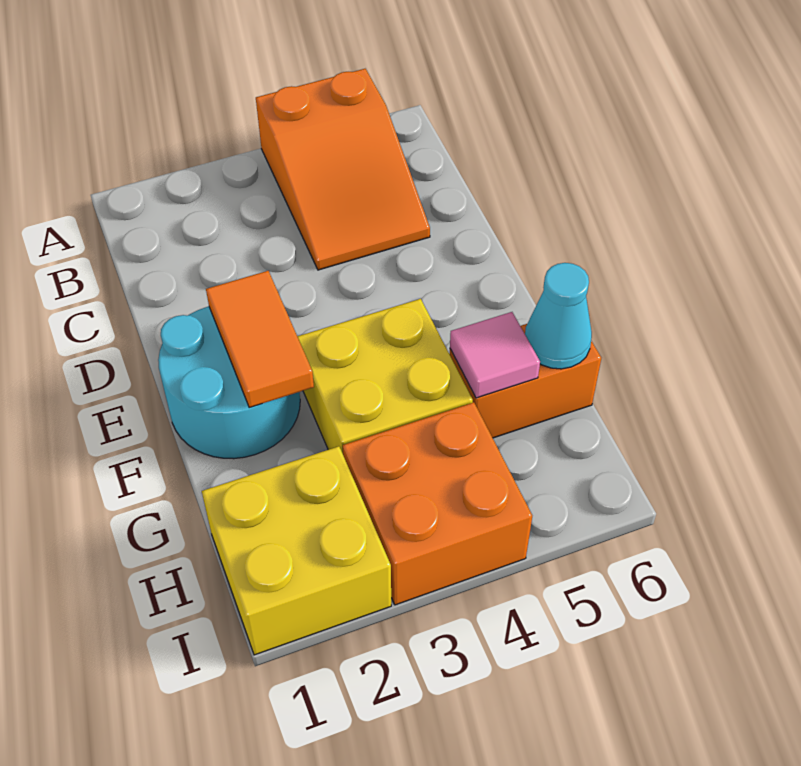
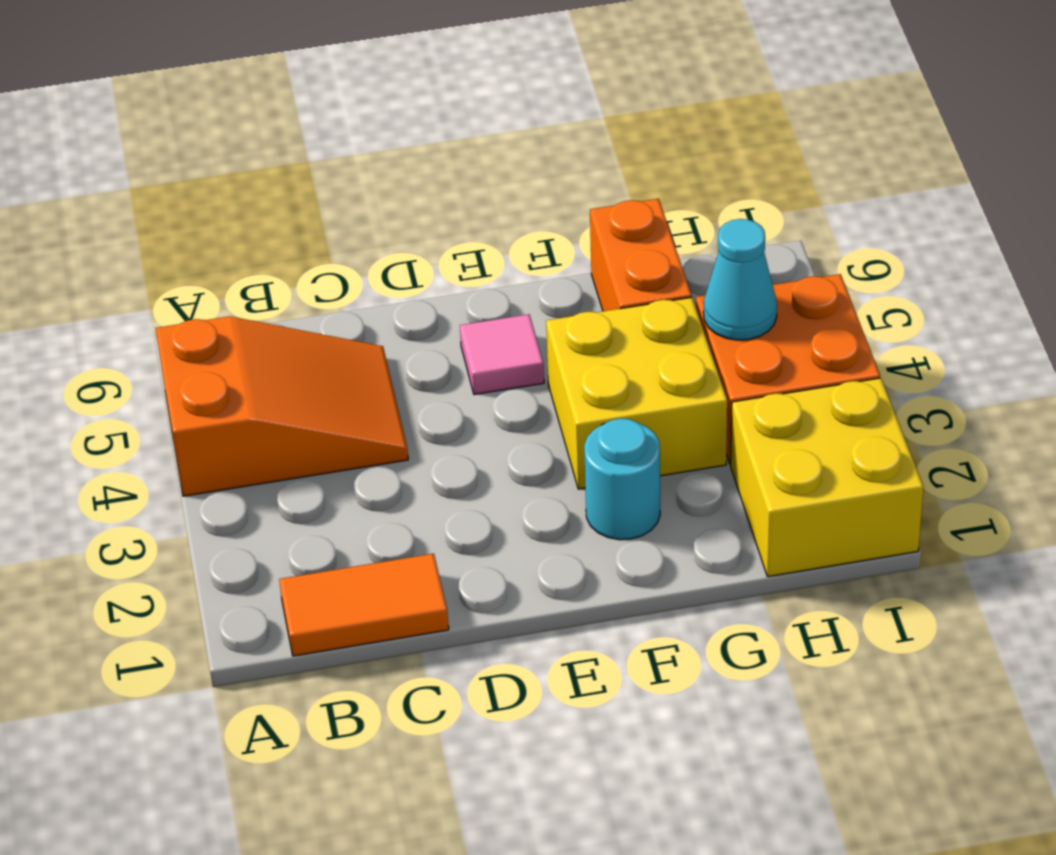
cyan round brick E1:F2 level 1 -> cyan round brick F2 level 1
orange tile E2:F2 level 2 -> orange tile B1:C1 level 1
pink tile G5 level 2 -> pink tile E5 level 1
cyan cone G6 level 2 -> cyan cone H4 level 2

